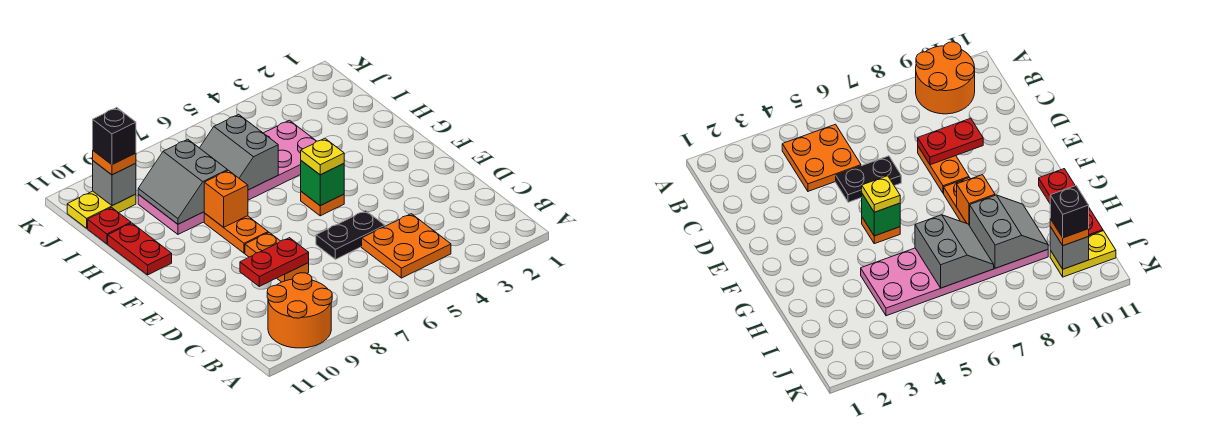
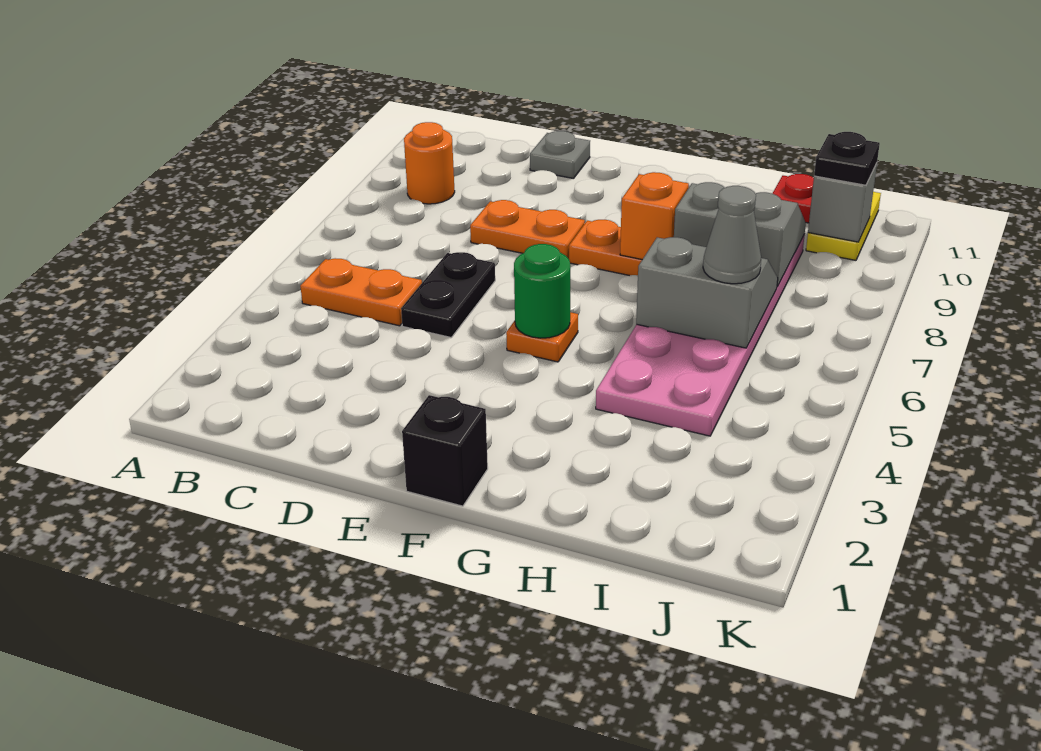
orange round brick A9:B10 level 1 -> orange round brick B9 level 1
orange plate B4:C5 level 1 -> orange plate B5:C5 level 1
red plate D8:D9 level 2 -> none
none -> grey plate D11 level 1
green brick F5 level 2 -> green round brick F5 level 2
yellow plate F5 level 3 -> none
red plate G11:H11 level 1 -> none
none -> grey cone I6 level 3
orange plate J10 level 3 -> black plate J10 level 3
black brick J10 level 4 -> black brick F1 level 1

